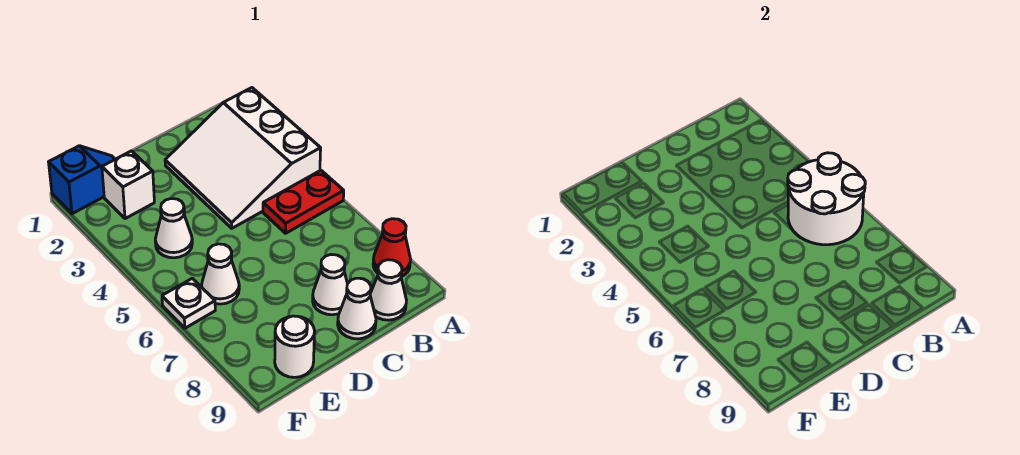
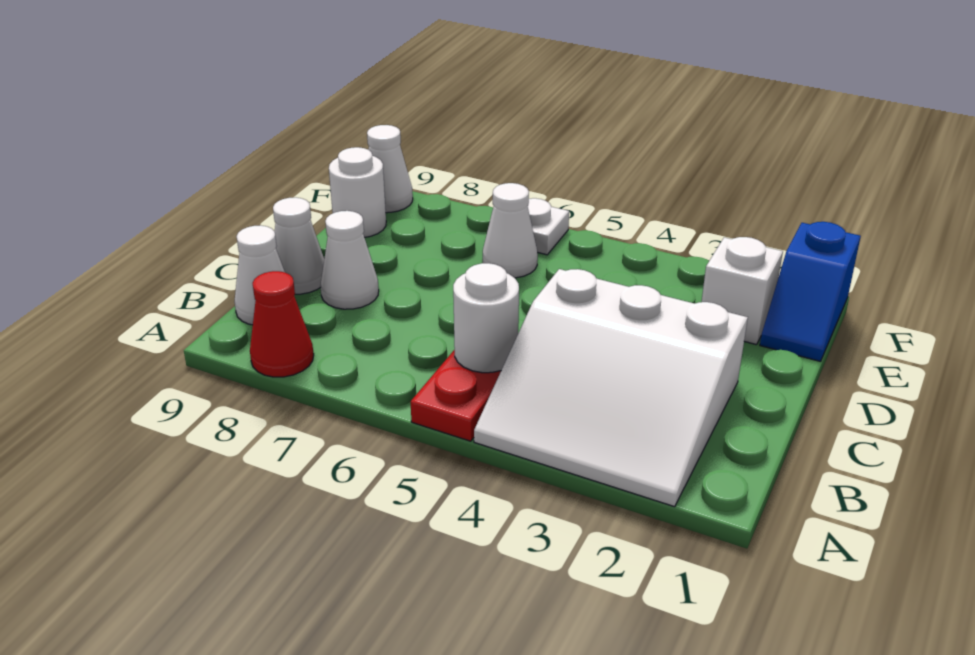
white slope A2:C4 level 1 top A -> white slope A2:C4 level 1 top C
white round brick A5:B6 level 2 -> white round brick B5 level 2
white cone E4 level 1 -> white cone F9 level 1

